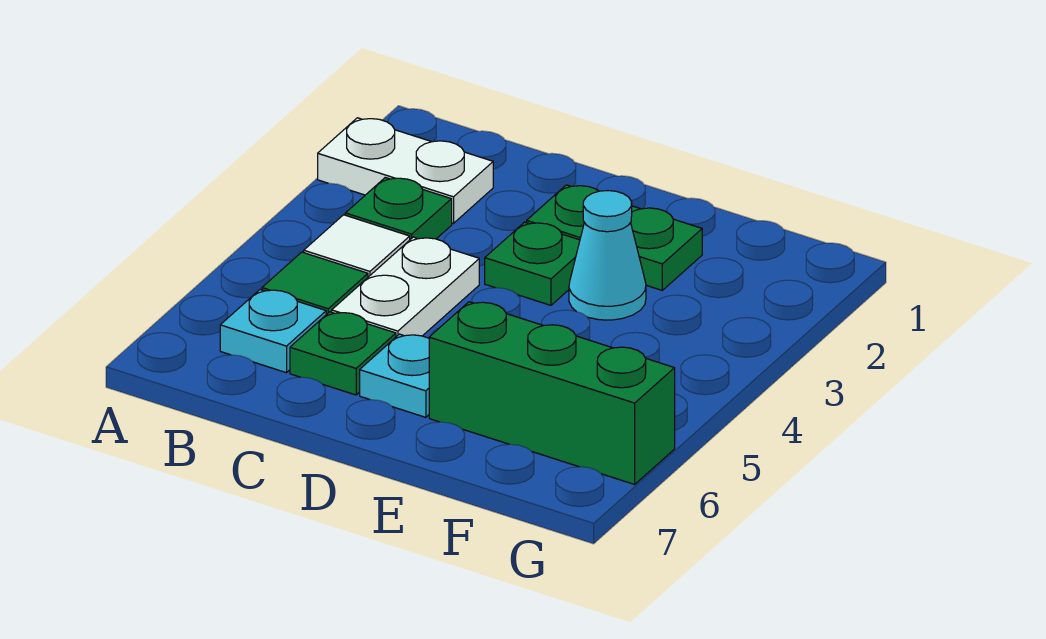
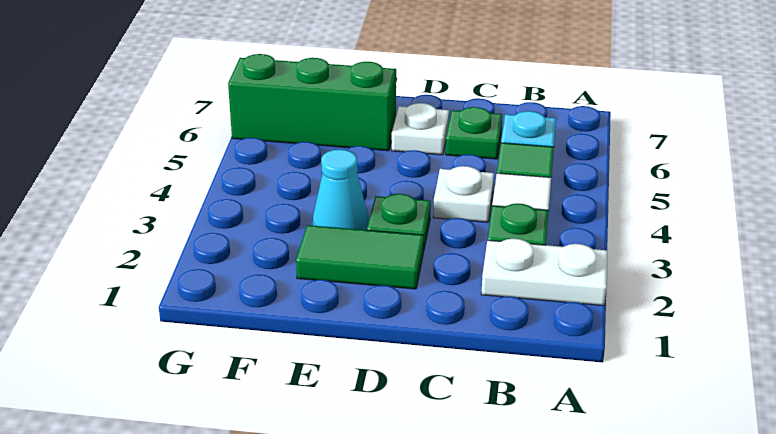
white plate C4:C5 level 1 -> white plate C4 level 1
green plate D2:E2 level 1 -> green tile D2:E2 level 1
cyan plate D6 level 1 -> white plate D6 level 1

